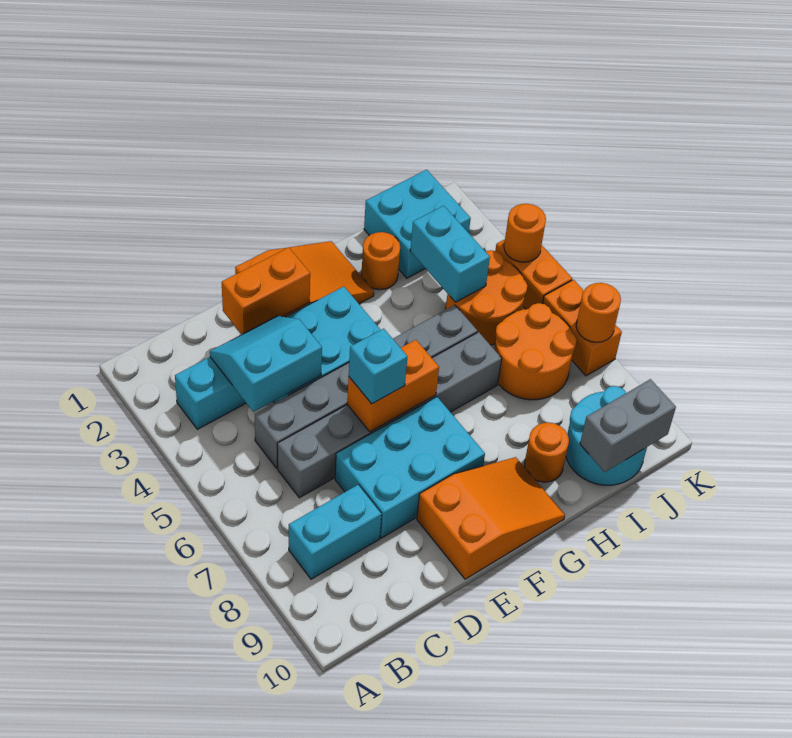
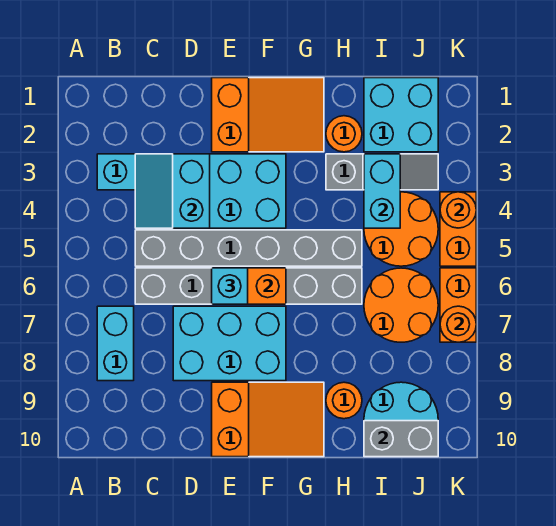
cyan brick B8:C8 level 1 -> cyan brick B7:B8 level 1
cyan slope C3:D4 level 2 top 4 -> cyan slope C3:D4 level 2 top D
orange brick D2:E2 level 2 -> none
none -> grey slope H3:J3 level 1 top H

